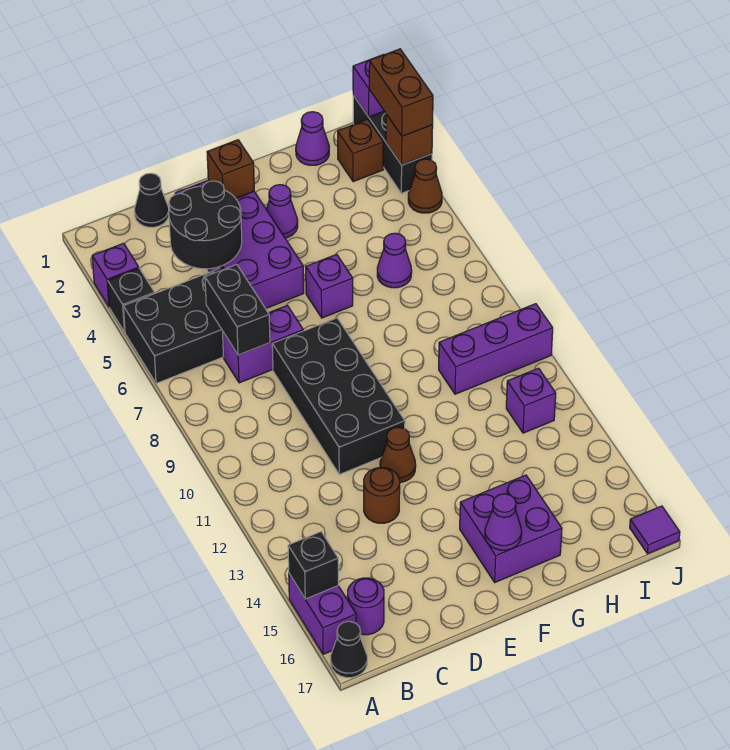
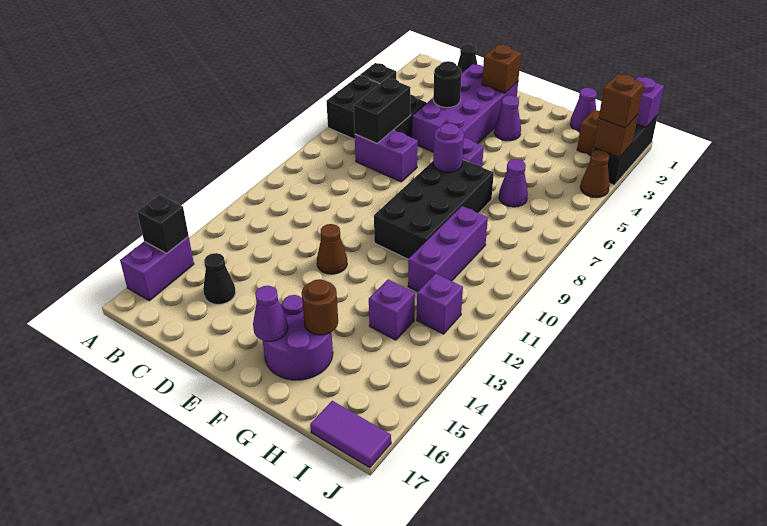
purple brick A3 level 1 -> purple brick H13 level 1
black cone A17 level 1 -> black cone C15 level 1
purple round brick B16 level 1 -> purple round brick F7 level 2
black round brick C3:D4 level 2 -> black round brick D4 level 2
black brick D8:E11 level 1 -> black brick F7:G10 level 1
brown round brick D13 level 1 -> brown round brick G15 level 2
purple brick F15:G16 level 1 -> purple round brick F15:G16 level 1
purple brick H10:J10 level 1 -> purple brick H9:H11 level 1
brown brick J2:J3 level 3 -> brown brick J3 level 3
purple tile J17 level 1 -> purple tile I17:J17 level 1

